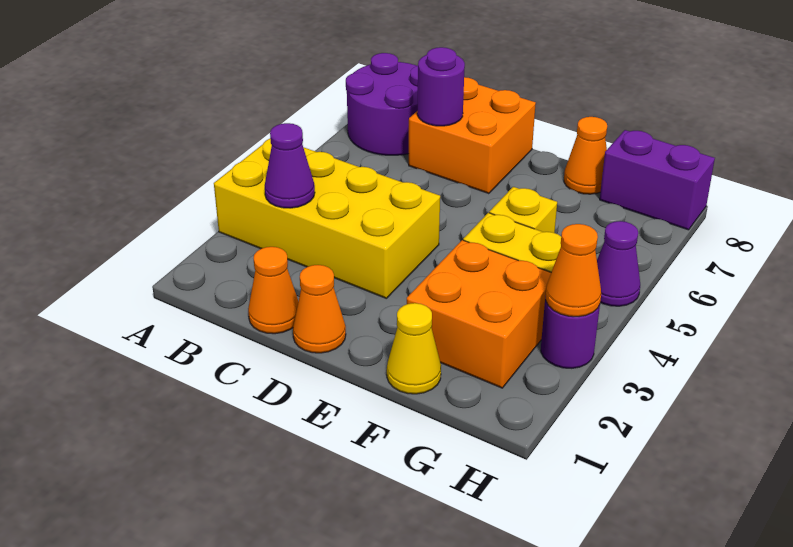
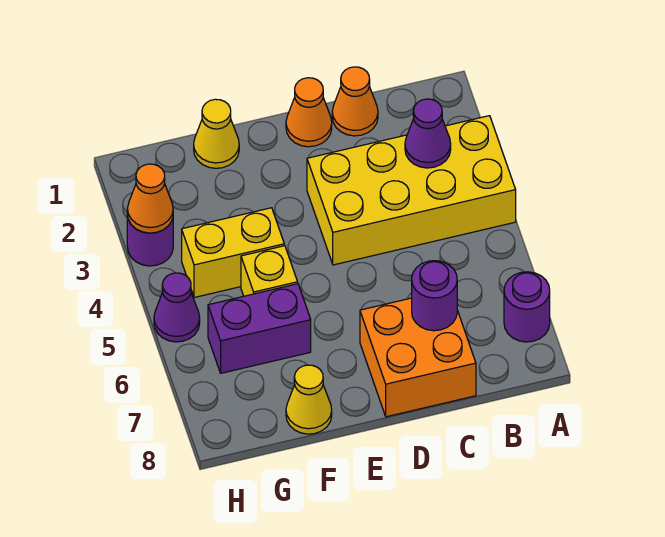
purple round brick A7:B8 level 1 -> purple round brick A7 level 1
orange brick F2:G3 level 1 -> none
orange cone F8 level 1 -> yellow cone F8 level 1
purple brick G8:H8 level 1 -> purple brick F6:G6 level 1

